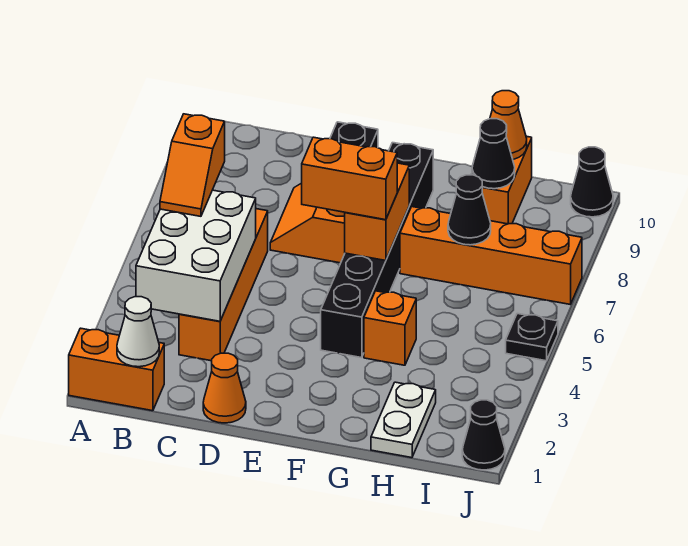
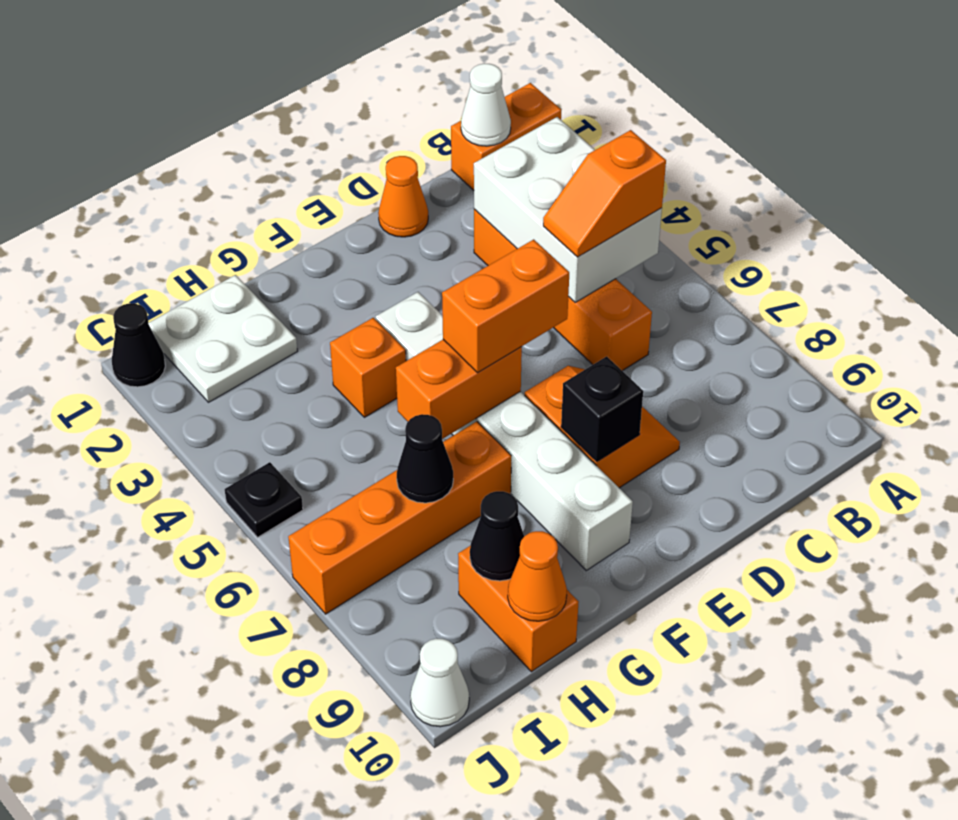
orange slope B5:B6 level 3 top 6 -> orange slope B5:C5 level 3 top B
black brick F4:F9 level 1 -> white brick F4:F9 level 1
orange brick F6:F7 level 2 -> orange brick F6:G6 level 2
white plate H1:H2 level 1 -> white plate H1:I2 level 1
black cone J10 level 1 -> white cone J10 level 1

